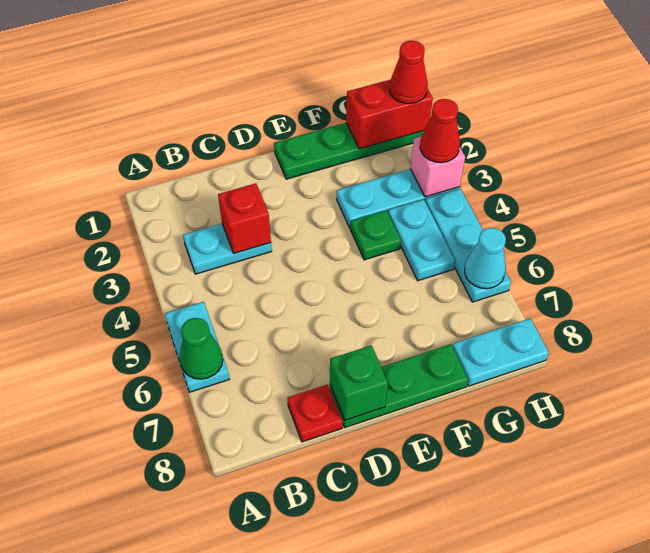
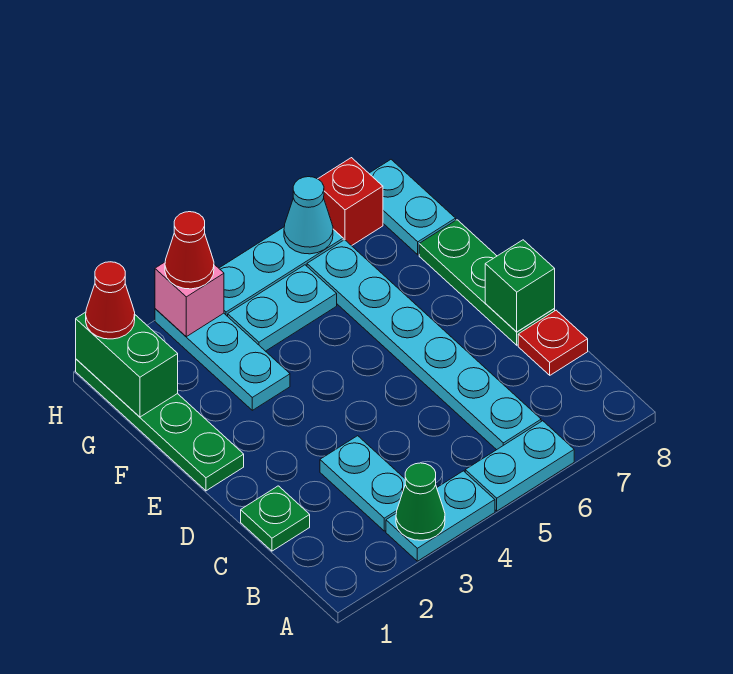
none -> cyan plate A3:A4 level 1
green cone A6 level 2 -> green cone A3 level 2
none -> cyan plate B6:G6 level 1
red brick C3 level 2 -> red brick H7 level 1
green plate F4 level 1 -> green plate C1 level 1
red brick G1:H1 level 2 -> green brick G1:H1 level 2

